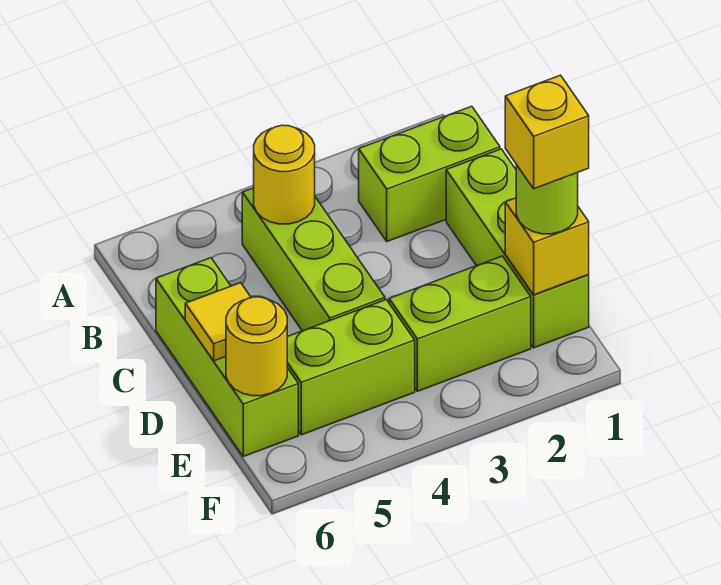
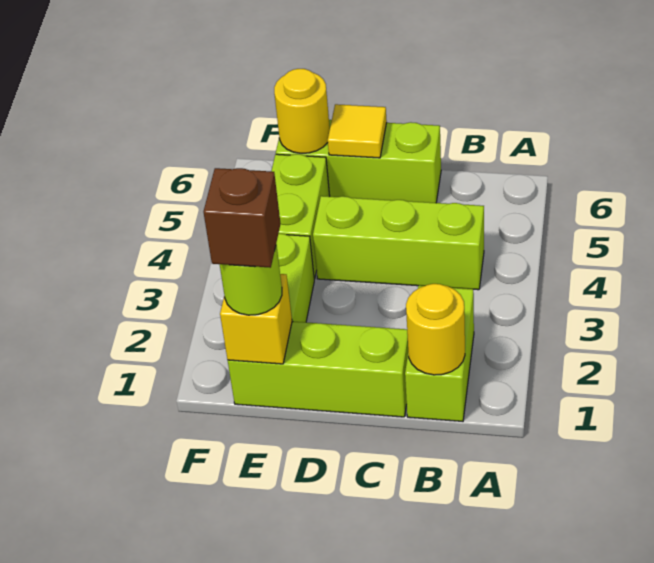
yellow round brick B4 level 2 -> yellow round brick B1 level 2
yellow brick E1 level 4 -> brown brick E1 level 4

